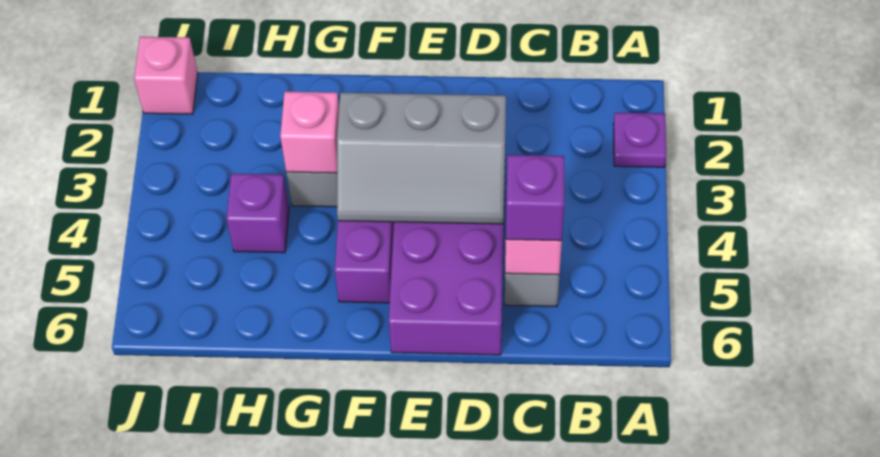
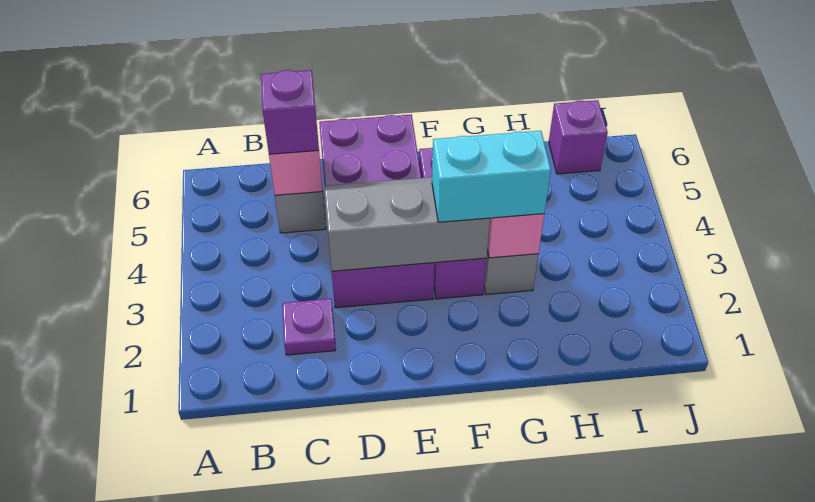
purple plate A2 level 1 -> purple plate C2 level 1
none -> cyan brick F3:G3 level 3
purple brick H4 level 1 -> purple brick I6 level 1
pink brick J1 level 1 -> none

